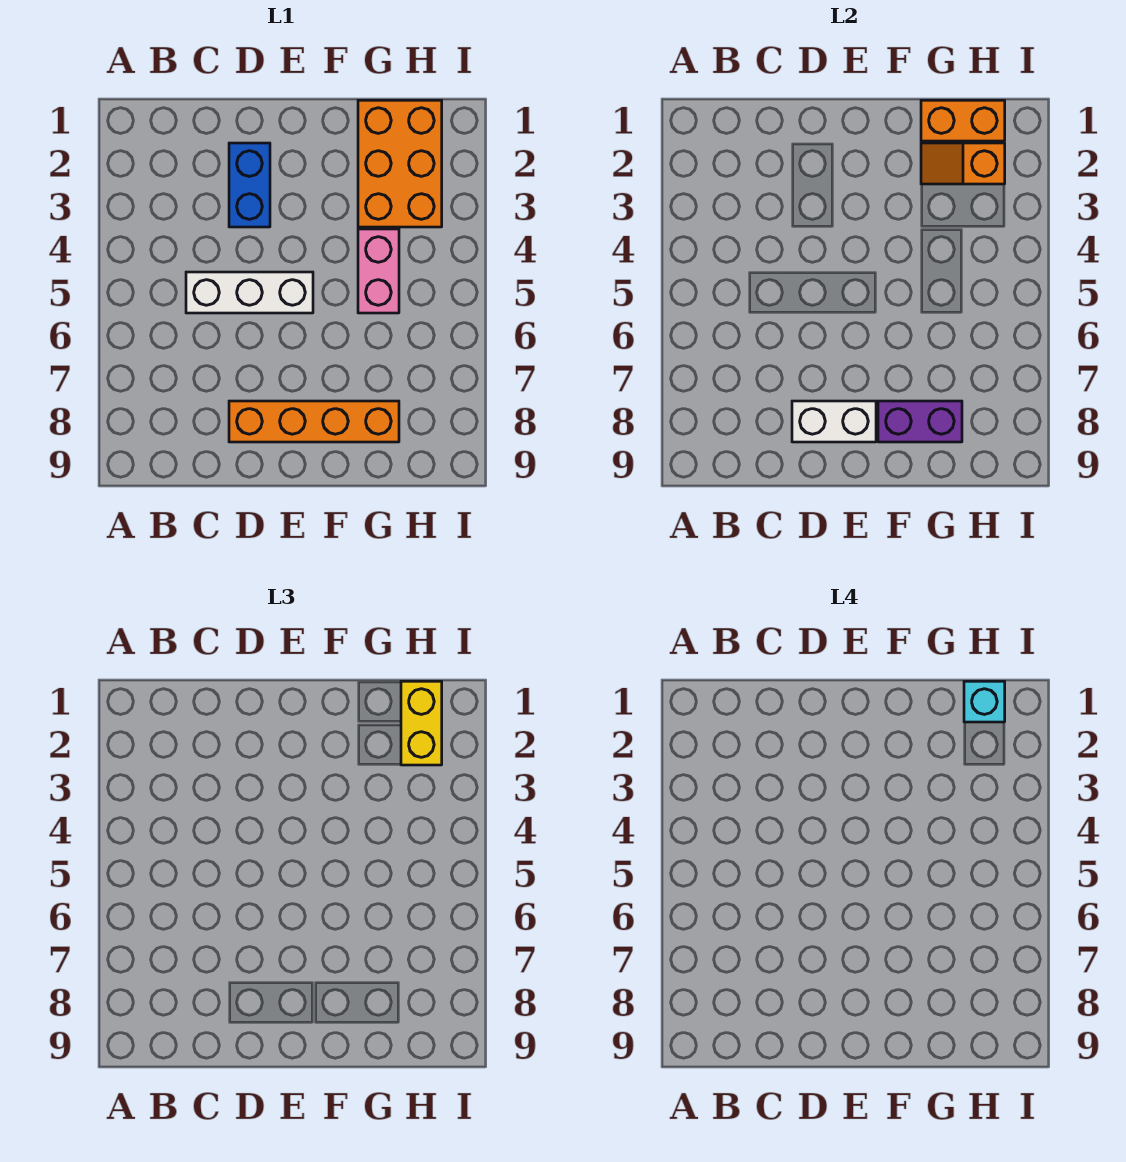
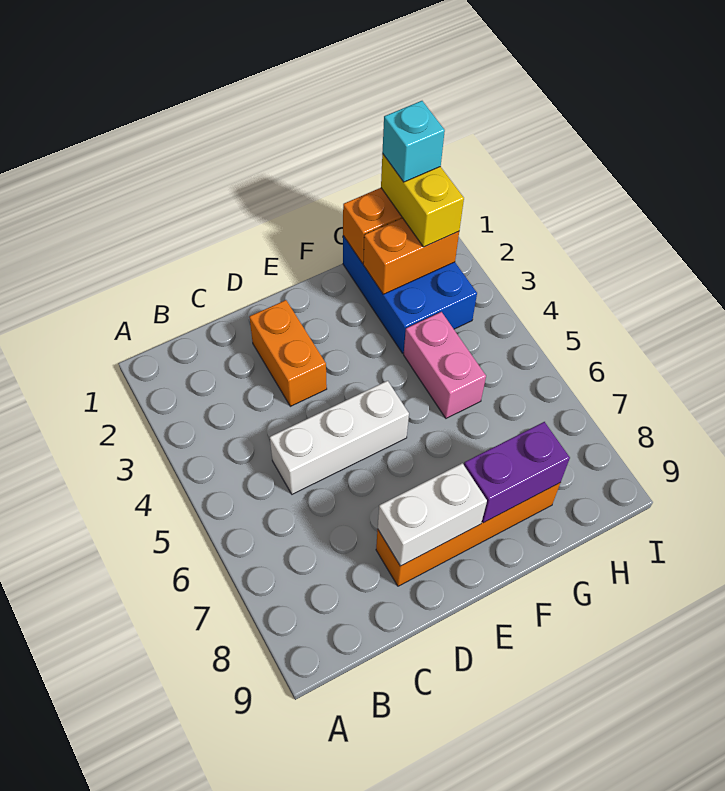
blue brick D2:D3 level 1 -> orange brick D2:D3 level 1
orange brick G1:H3 level 1 -> blue brick G1:H3 level 1
orange slope G2:H2 level 2 top H -> orange brick G2:H2 level 2

